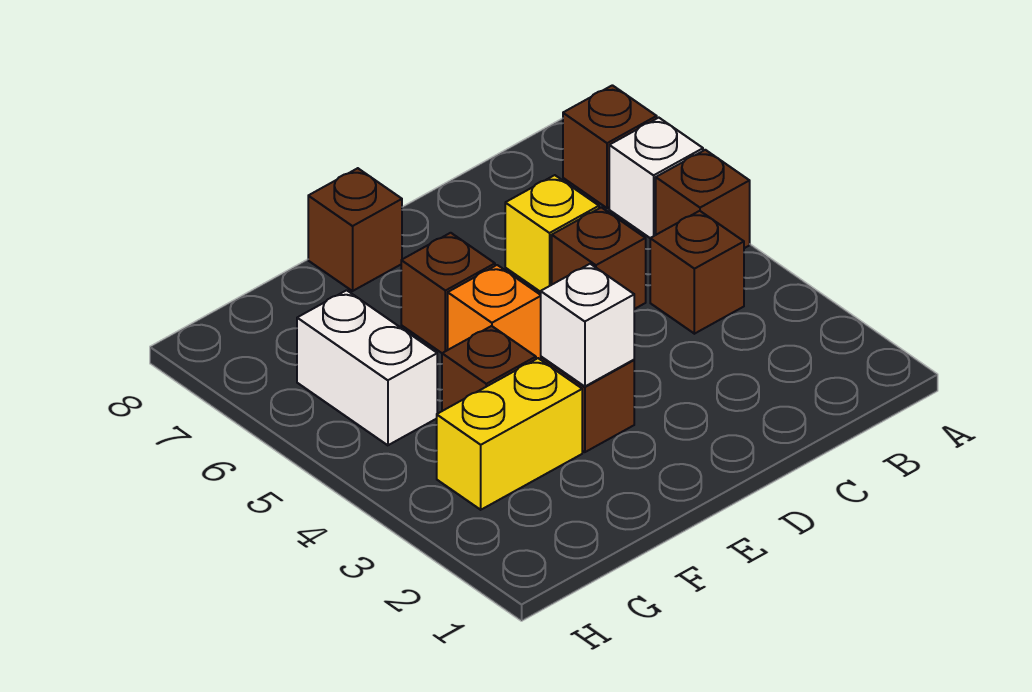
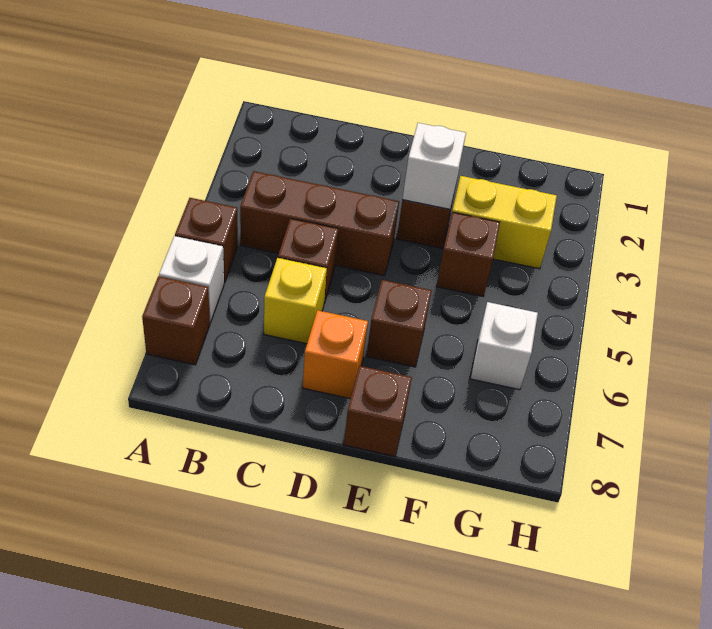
brown brick B4 level 1 -> brown brick B4:D4 level 1
orange brick E5 level 1 -> orange brick D7 level 1
white brick G5:G6 level 1 -> white brick G6 level 1

